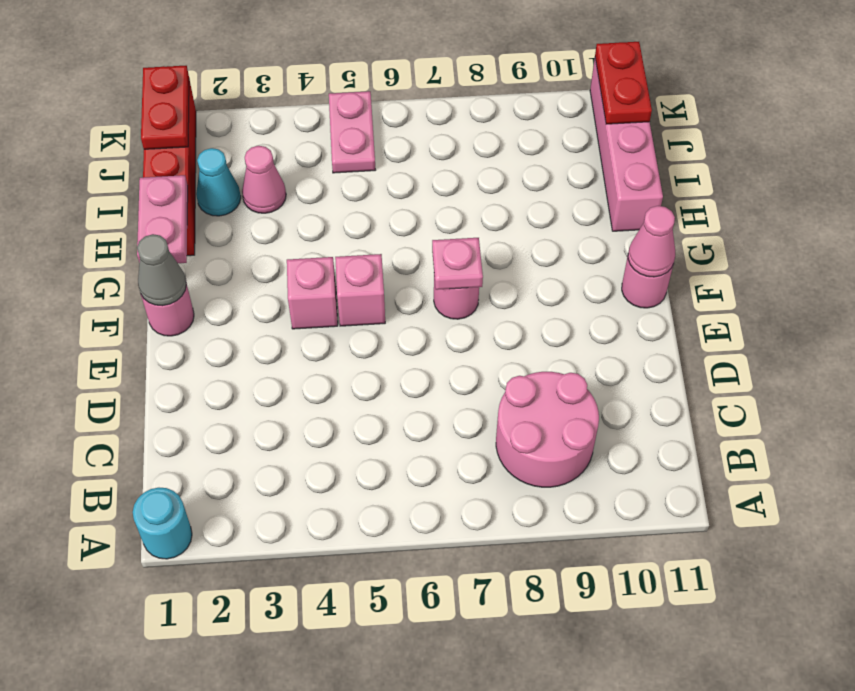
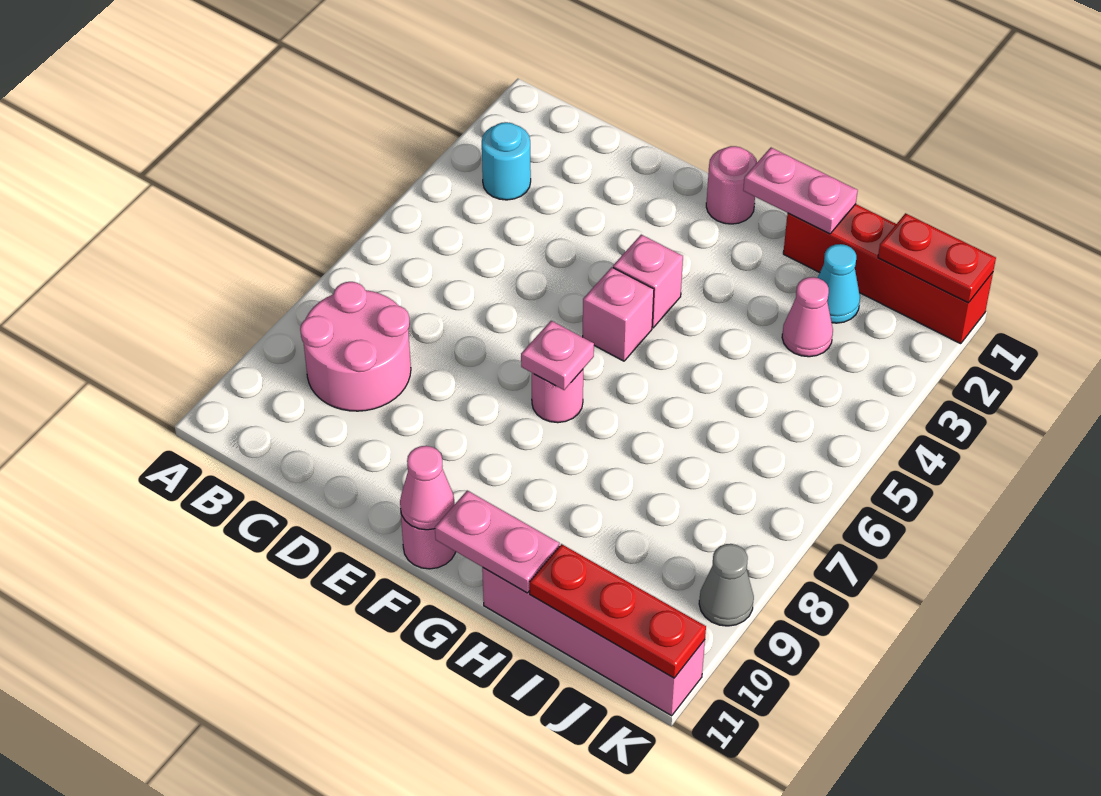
cyan round brick A1 level 1 -> cyan round brick B3 level 1
grey cone F1 level 2 -> grey cone K9 level 1
pink plate J5:K5 level 1 -> pink plate G11:H11 level 2
red plate J11:K11 level 2 -> red plate I11:K11 level 2

